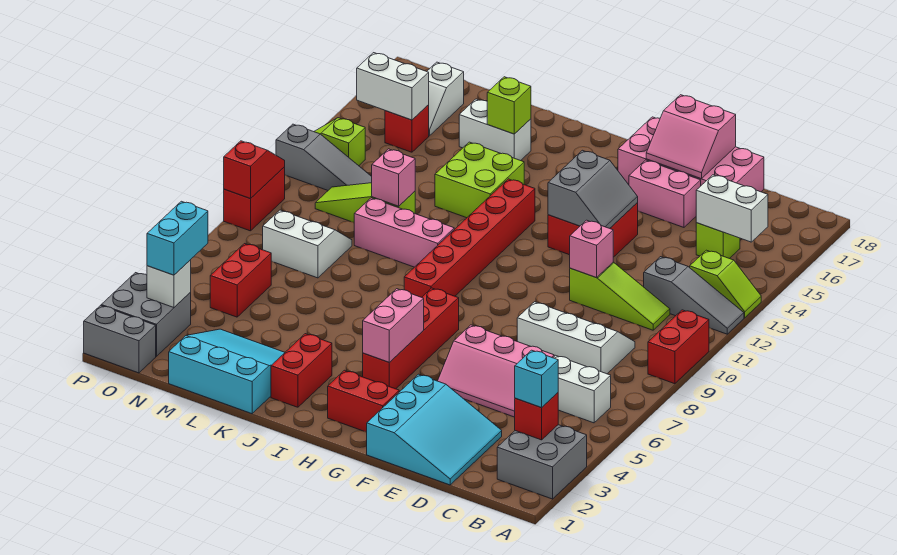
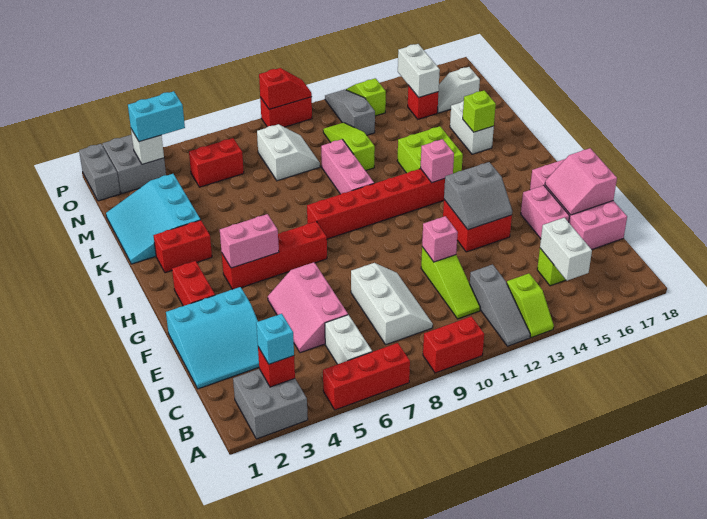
none -> red brick A5:A7 level 1
cyan slope K1:M3 level 1 top 1 -> cyan slope K1:M3 level 1 top 3
pink brick L11 level 2 -> pink brick I13 level 2
grey slope N12:P12 level 1 top P -> grey slope N12:P12 level 1 top N

